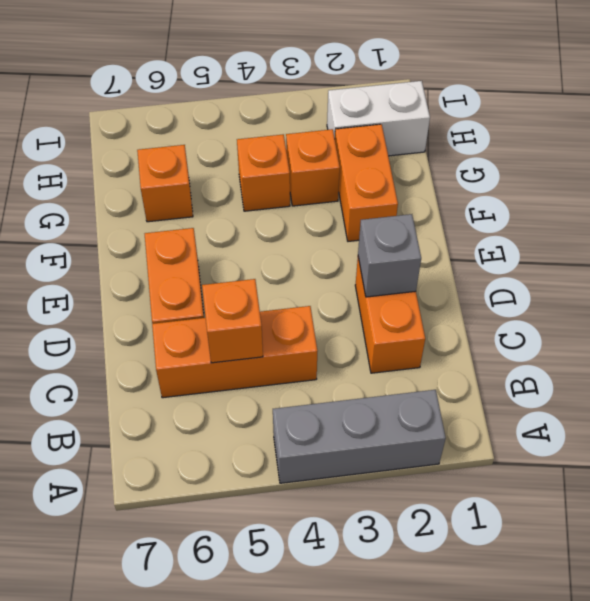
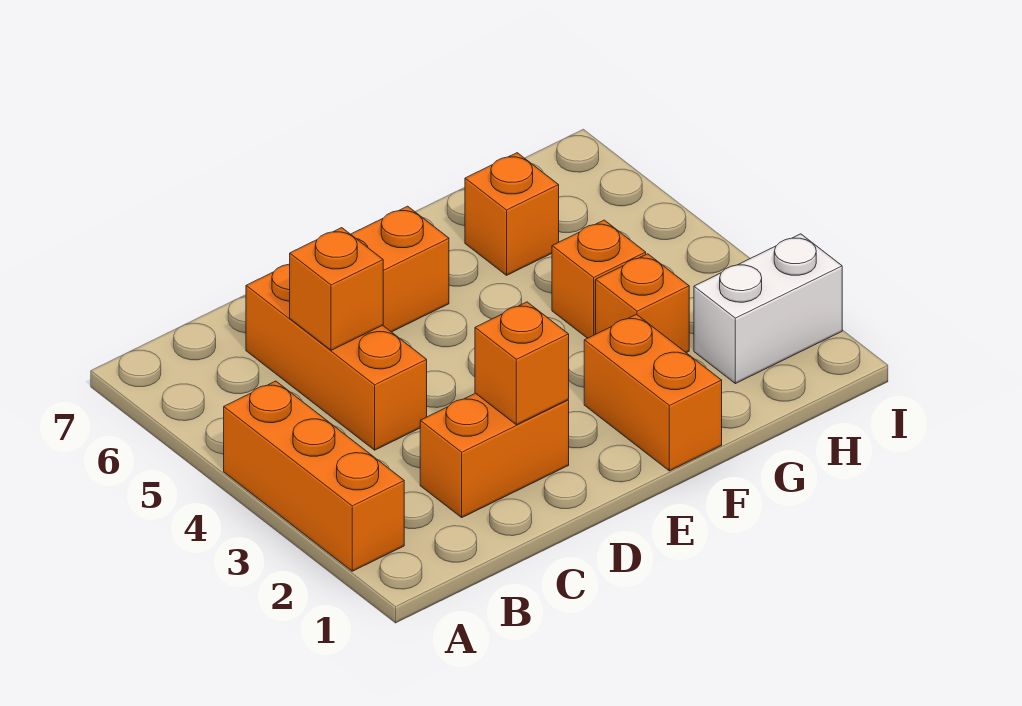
grey brick A2:A4 level 1 -> orange brick A2:A4 level 1
grey brick D2 level 2 -> orange brick D2 level 2
orange brick F2:G2 level 1 -> orange brick F1:F2 level 1
white brick H1:H2 level 1 -> white brick H2:I2 level 1

